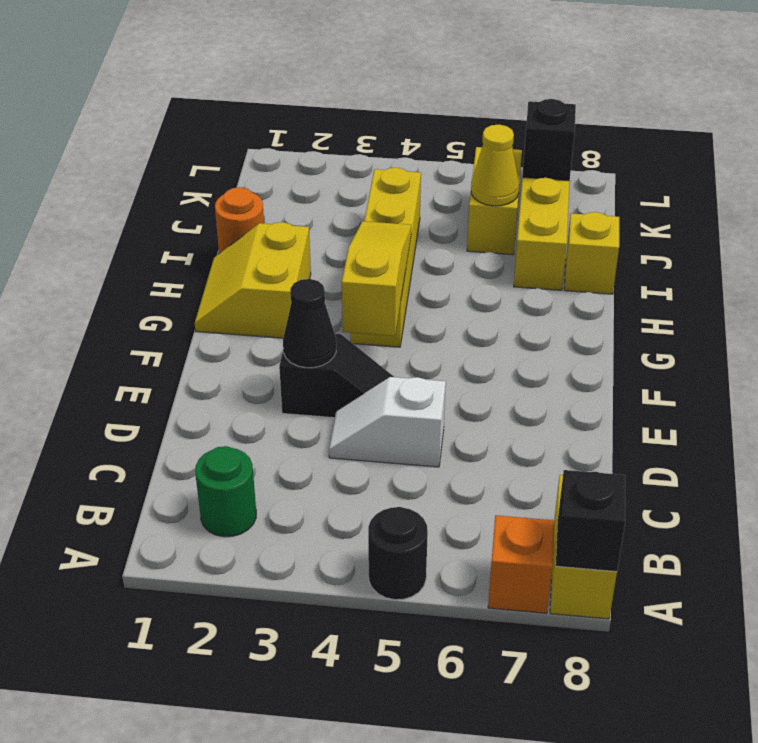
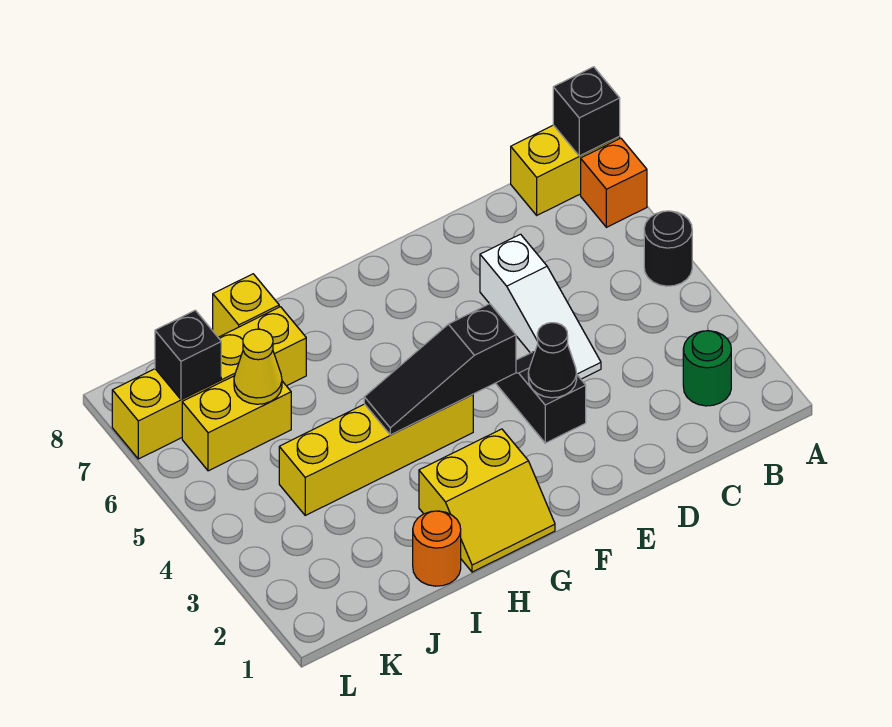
white slope D4:D5 level 1 top 5 -> white slope D4:D6 level 1 top 6
yellow slope F4:H4 level 2 top F -> black slope F4:H4 level 2 top F

